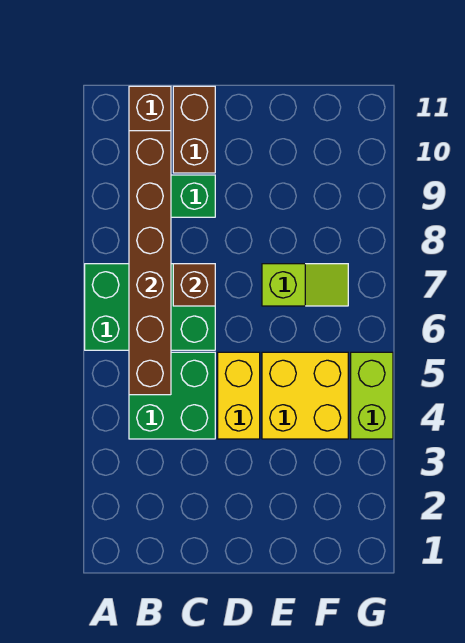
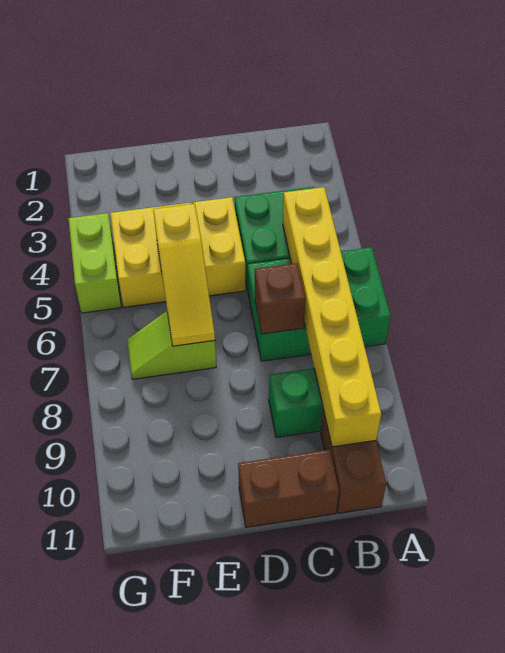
brown brick B5:B10 level 2 -> yellow brick B5:B10 level 2
brown brick C10:C11 level 1 -> brown brick C11:D11 level 1
none -> yellow slope E5:E7 level 2 top 5

